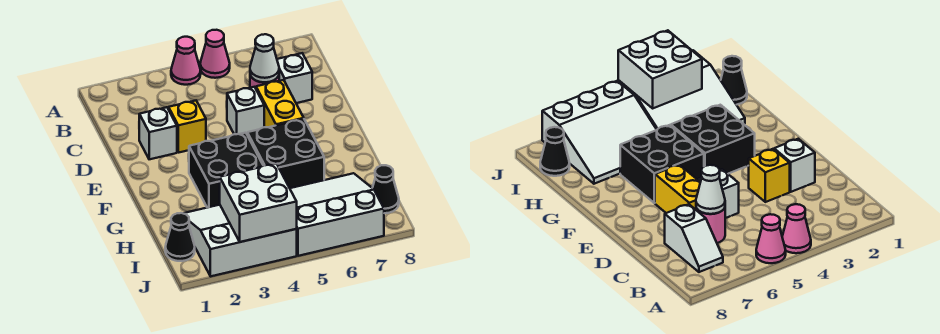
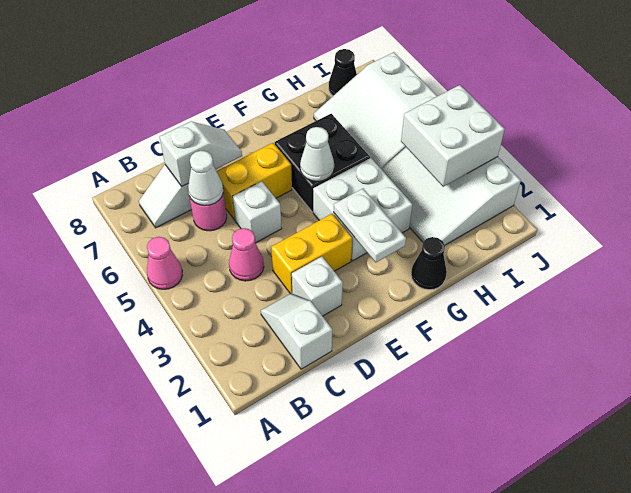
pink cone A4 level 1 -> pink cone C4 level 1
none -> white slope C1:C2 level 1 top 1
none -> white slope C7:D7 level 2 top C
yellow brick D3 level 1 -> yellow brick D3:E3 level 1
none -> white plate F2:F3 level 2
black brick F3:G4 level 1 -> white brick F3:G4 level 1
none -> white cone F5 level 2
black cone I1 level 1 -> black cone G1 level 1

